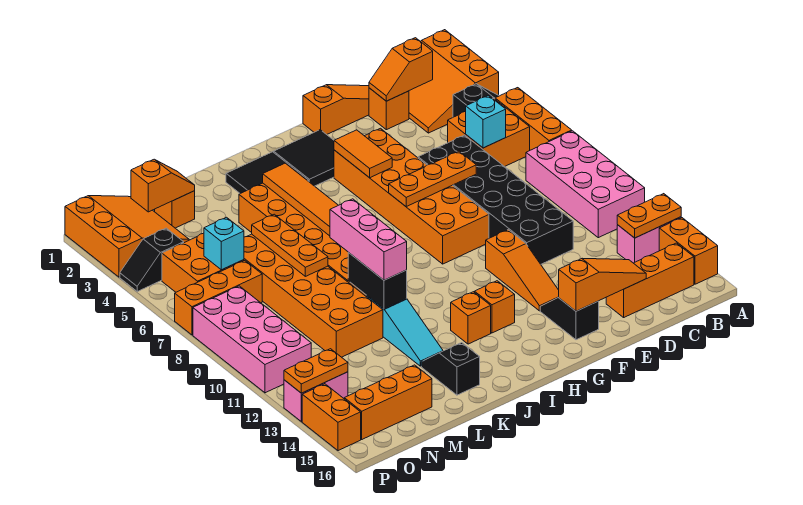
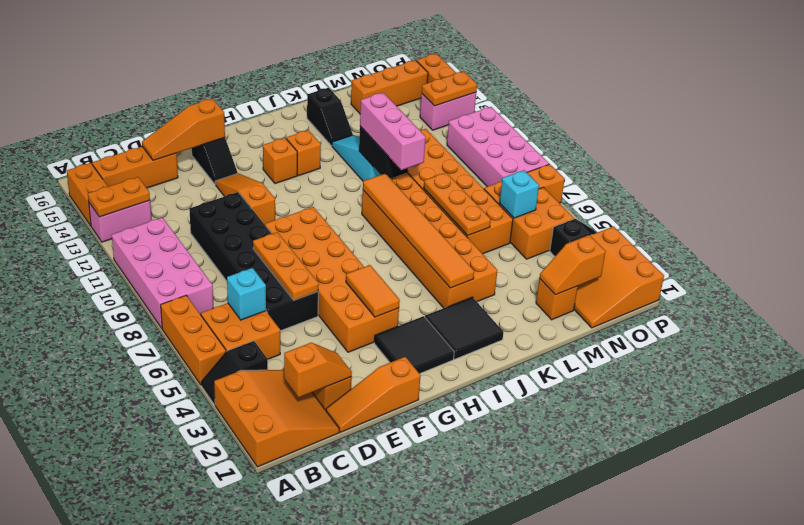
orange plate E7:G7 level 2 -> orange plate E6:E8 level 2

